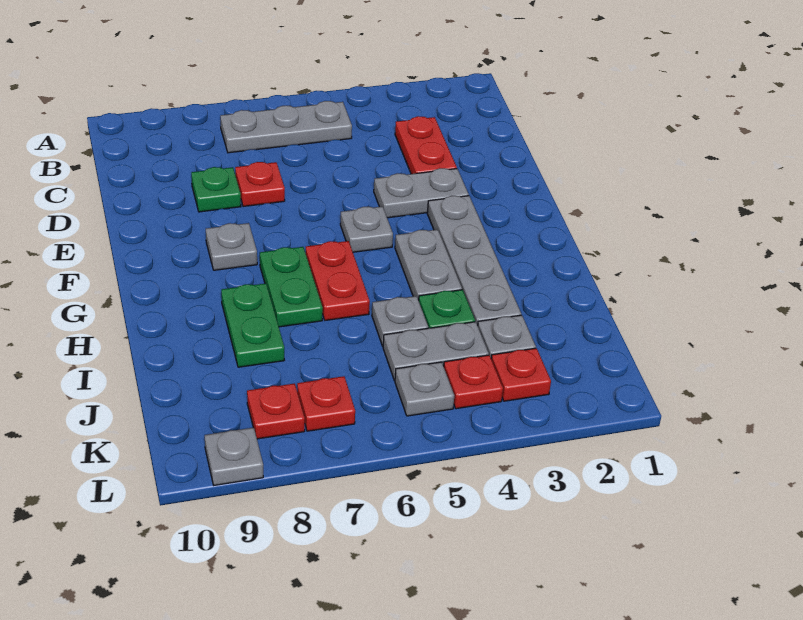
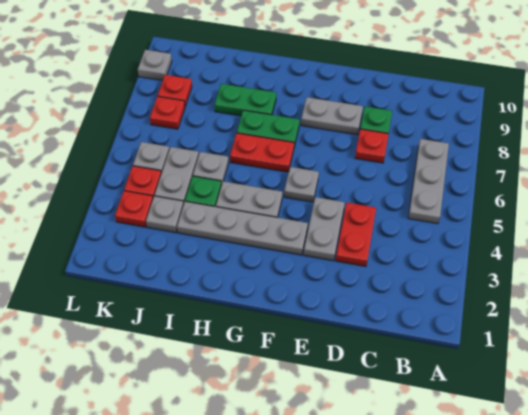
red plate C3:D3 level 1 -> red plate D3:D4 level 1
grey plate F8 level 1 -> grey plate E8:F8 level 1

